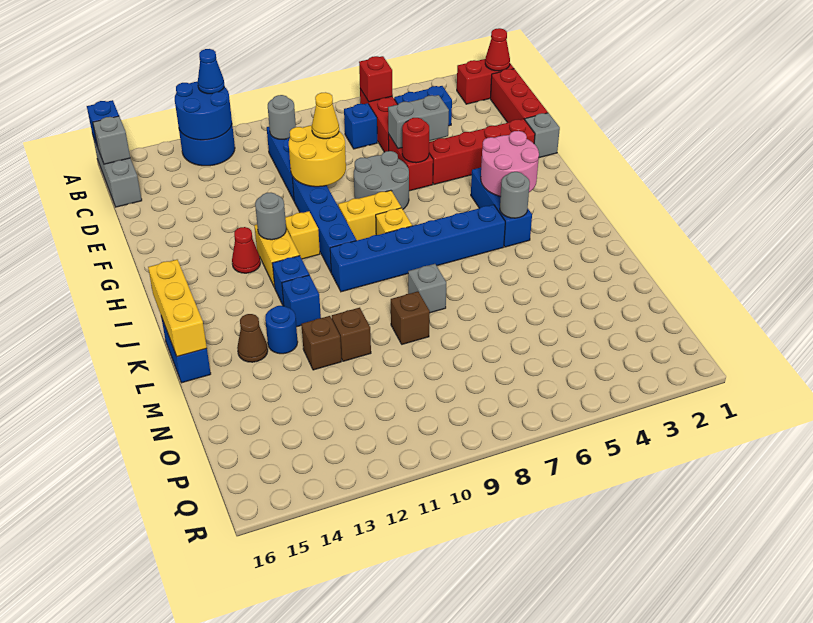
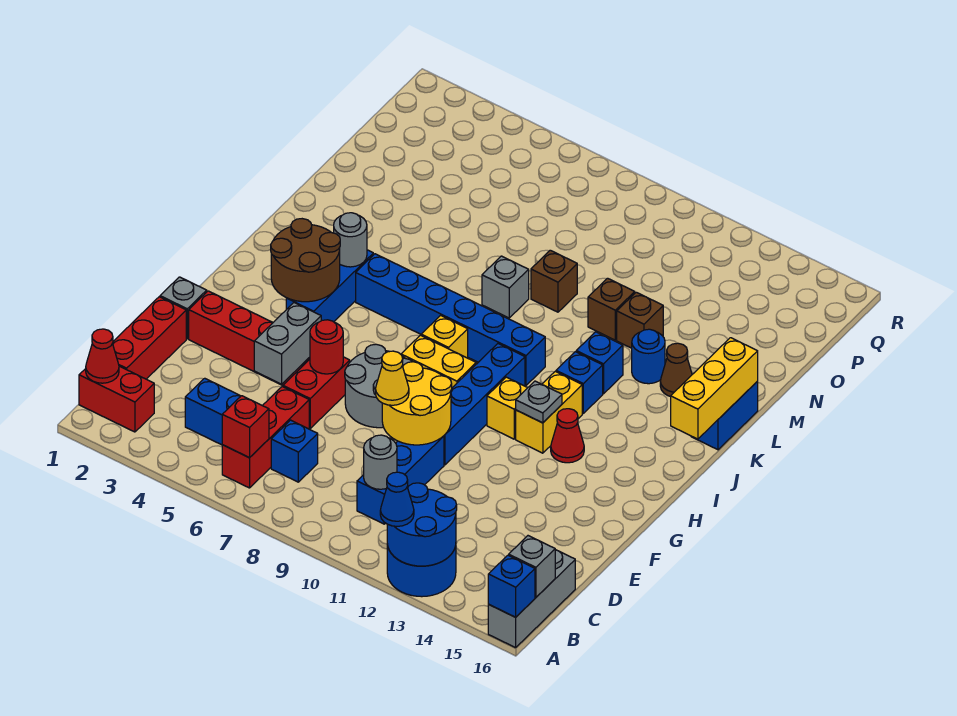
grey brick E5:E6 level 2 -> grey brick E5:F5 level 2
pink round brick H3:I4 level 2 -> brown round brick H3:I4 level 2
grey round brick H12 level 2 -> grey plate H12 level 2

